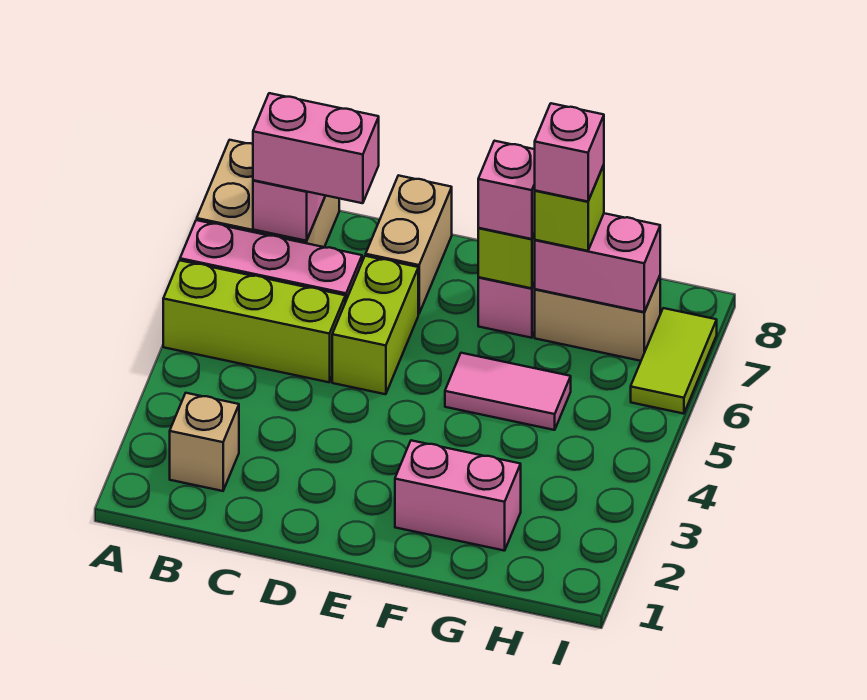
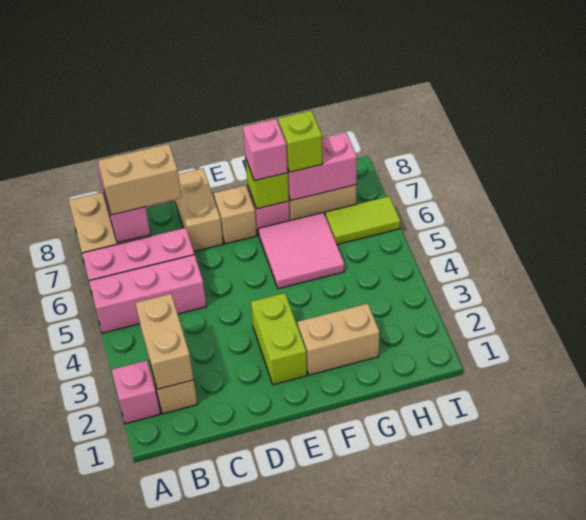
lime brick A5:C5 level 1 -> pink brick A5:C5 level 1
none -> tan brick B2:B3 level 2
pink brick B7:C7 level 3 -> tan brick B7:C7 level 3
lime brick D5:D6 level 1 -> lime brick E2:E3 level 1
none -> tan brick E7 level 1
pink brick F2:G2 level 1 -> tan brick F2:G2 level 1
pink tile F5:G5 level 1 -> pink tile F5:G6 level 1
pink brick G7 level 4 -> pink brick A2 level 1
lime tile I6:I7 level 1 -> lime tile H6:I6 level 1

